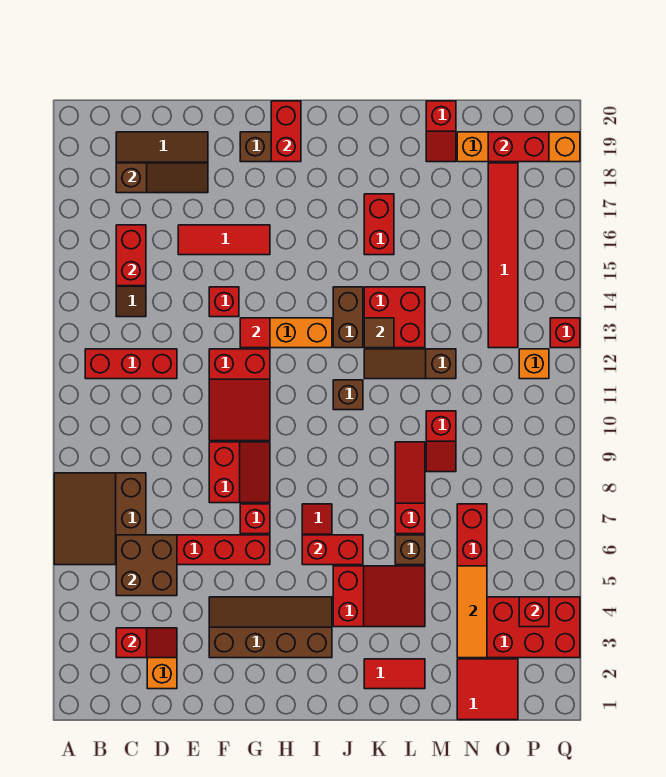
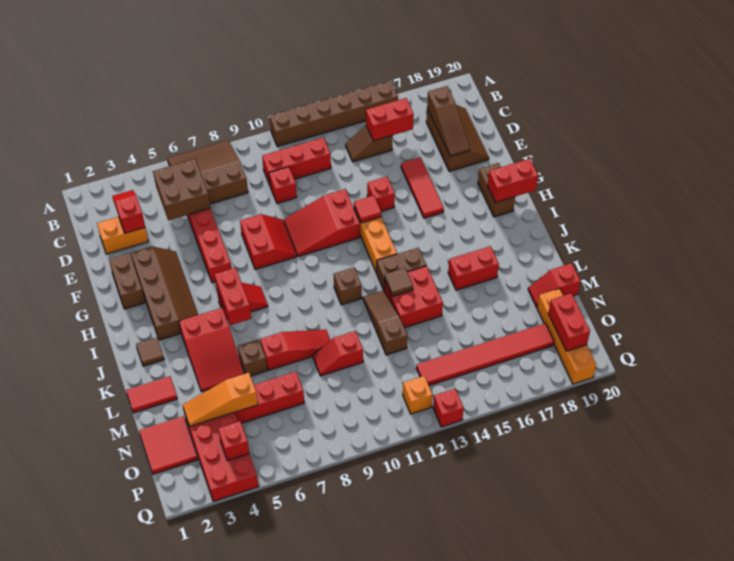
none -> brown brick A11:A16 level 1
red brick B12:D12 level 1 -> red brick C10:C12 level 1
red slope C3:D3 level 2 top C -> red slope C3:D3 level 2 top D
none -> brown brick F2:G2 level 1
red slope F8:G9 level 1 top F -> red slope F8:G9 level 1 top 8
red brick G7 level 1 -> red brick D10 level 1
none -> brown tile J2 level 1
red tile K2:L2 level 1 -> red tile L1:L2 level 1
orange tile N3:N5 level 2 -> orange slope N3:N5 level 2 top 5

